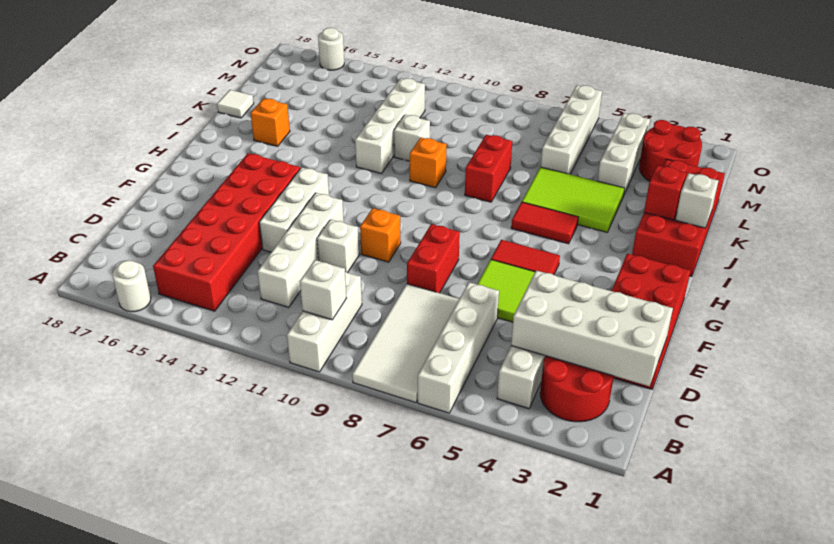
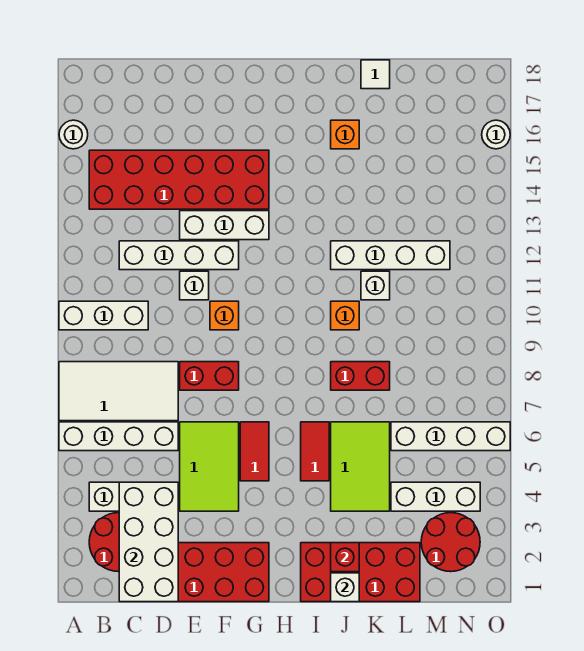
white brick B10 level 2 -> none

